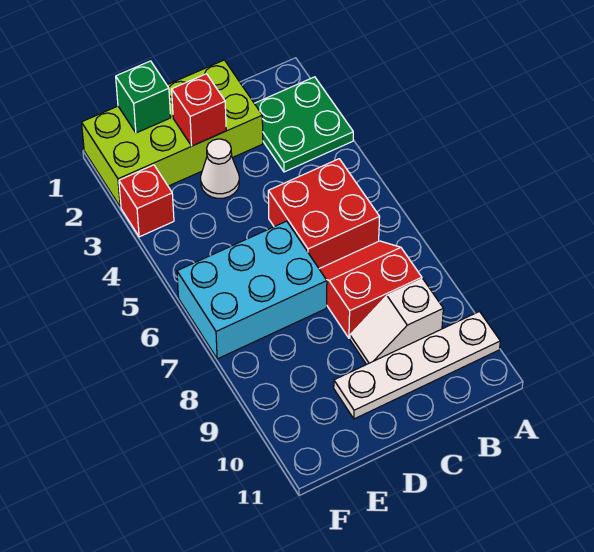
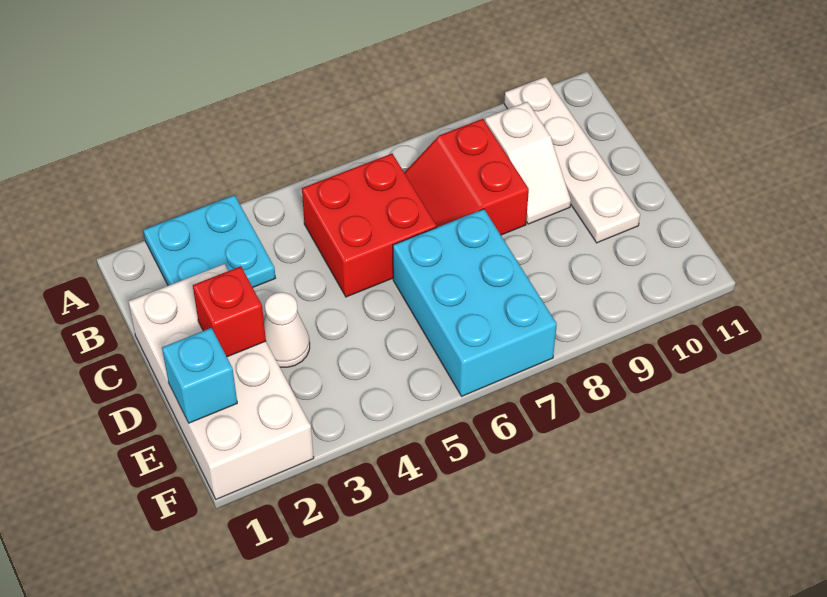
green plate A2:B3 level 1 -> cyan plate A2:B3 level 1
lime brick C1:F2 level 1 -> white brick C1:F2 level 1
green brick E1 level 2 -> cyan brick E1 level 2
red brick F3 level 1 -> none

